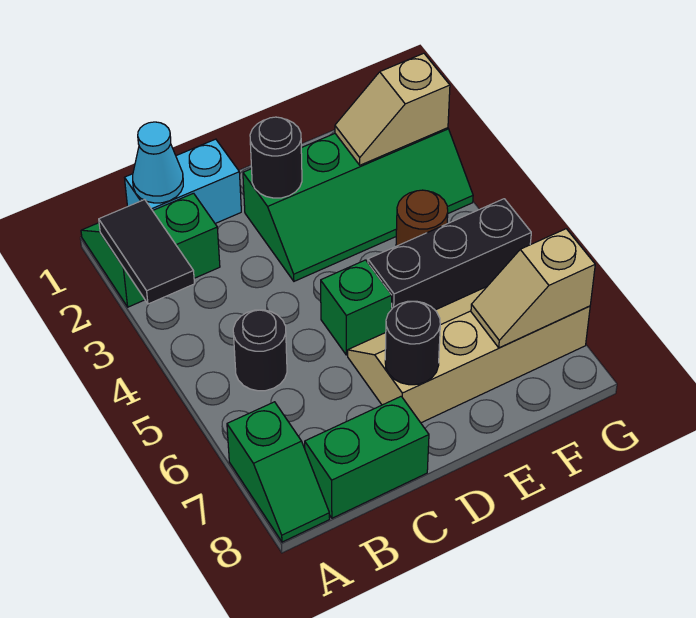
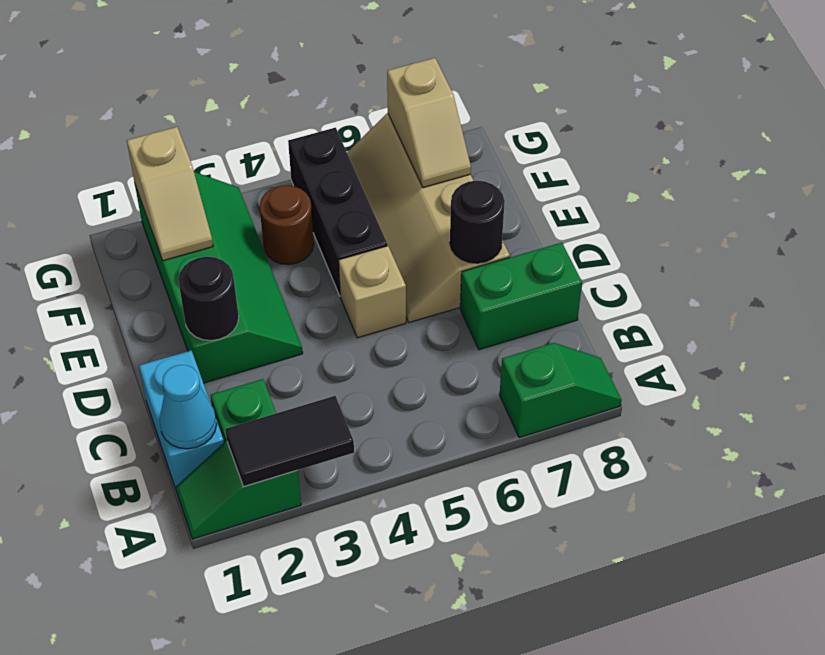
black round brick B5 level 1 -> none
green brick B8:C8 level 1 -> green brick C7:C8 level 1
green brick D5 level 1 -> tan brick D5 level 1

